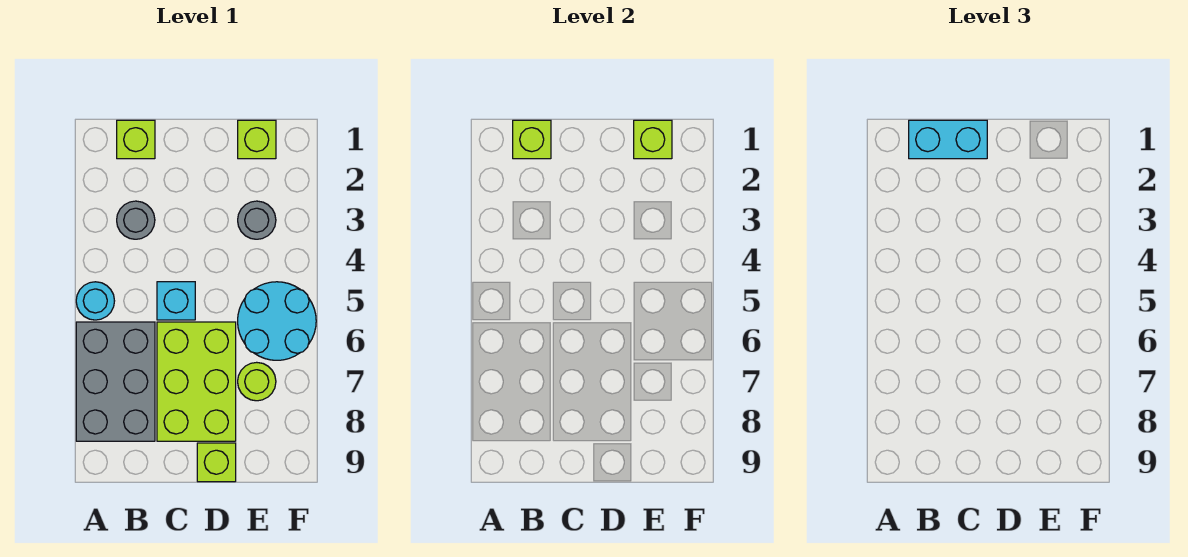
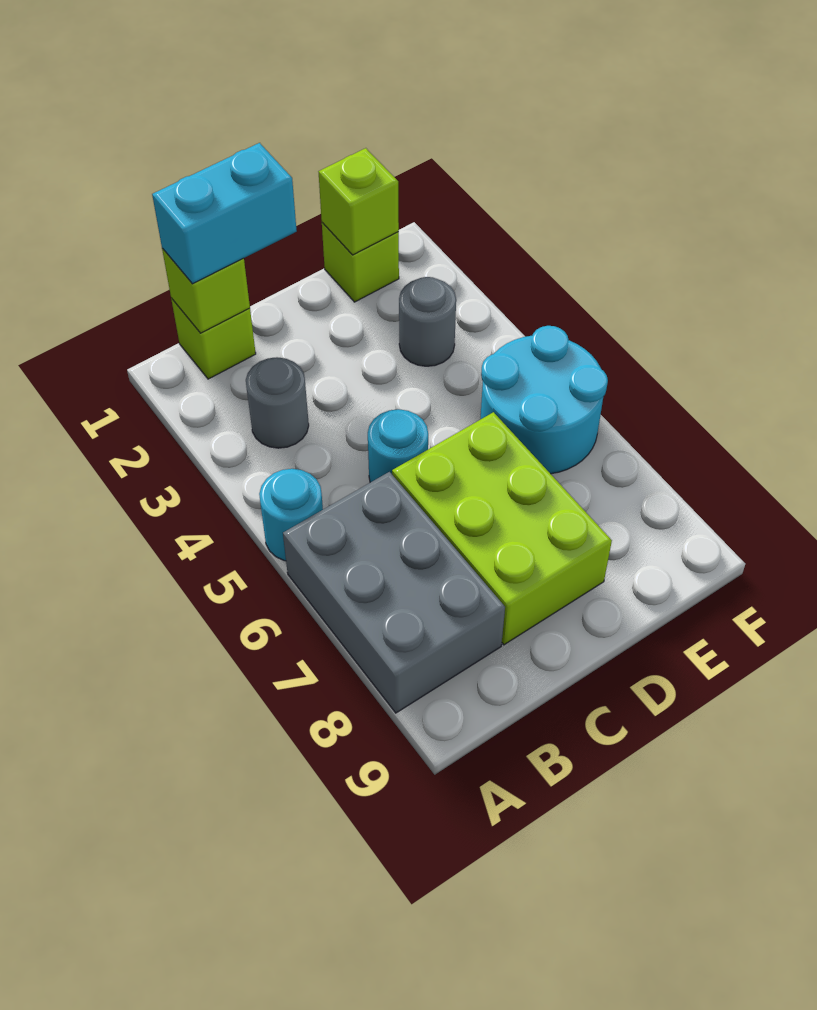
cyan brick C5 level 1 -> cyan round brick C5 level 1
lime brick D9 level 1 -> none
lime round brick E7 level 1 -> none

